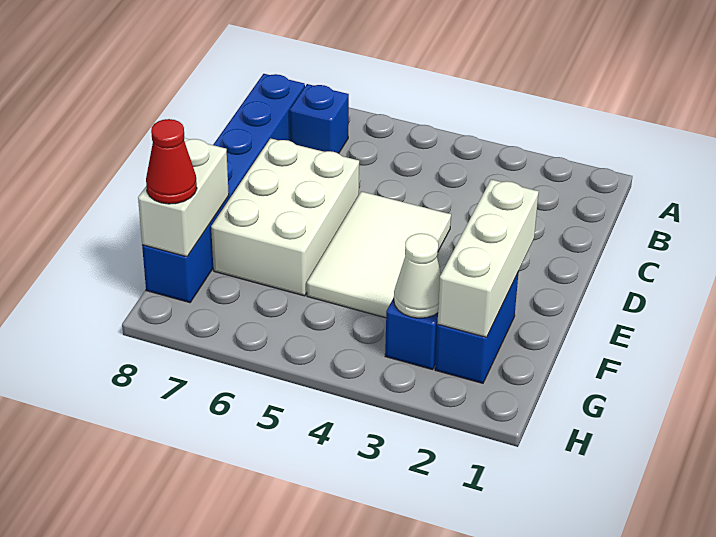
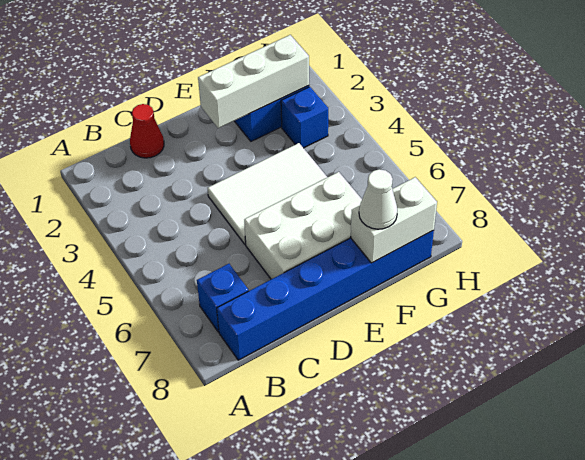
white cone G3 level 2 -> white cone F8 level 3
red cone G8 level 3 -> red cone C1 level 1

